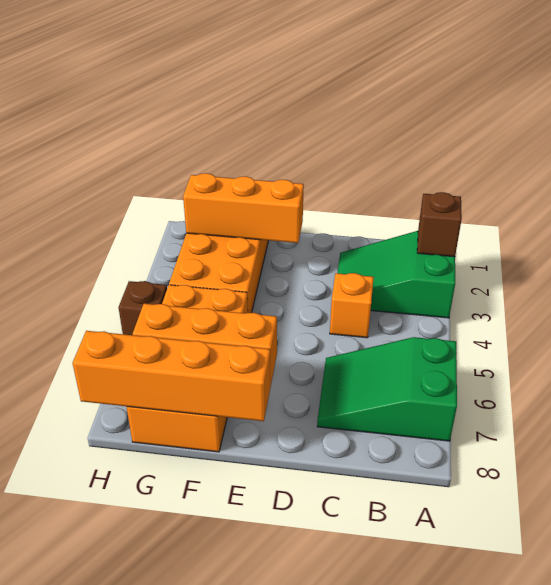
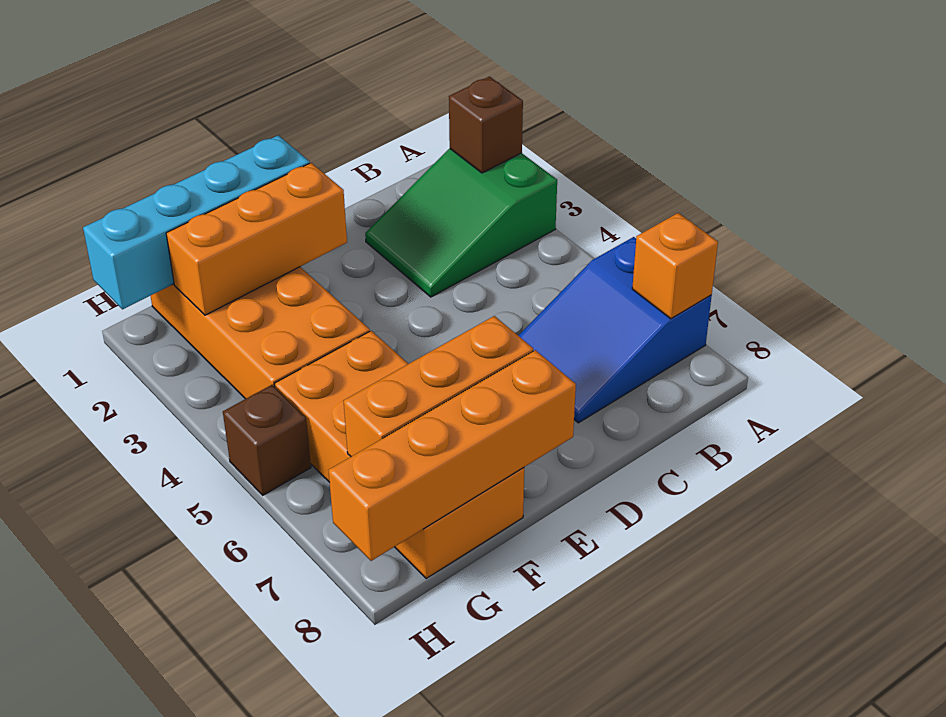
green slope A6:C7 level 1 top A -> blue slope A6:C7 level 1 top A
orange brick C4 level 1 -> orange brick A7 level 2
none -> cyan brick E1:H1 level 2

